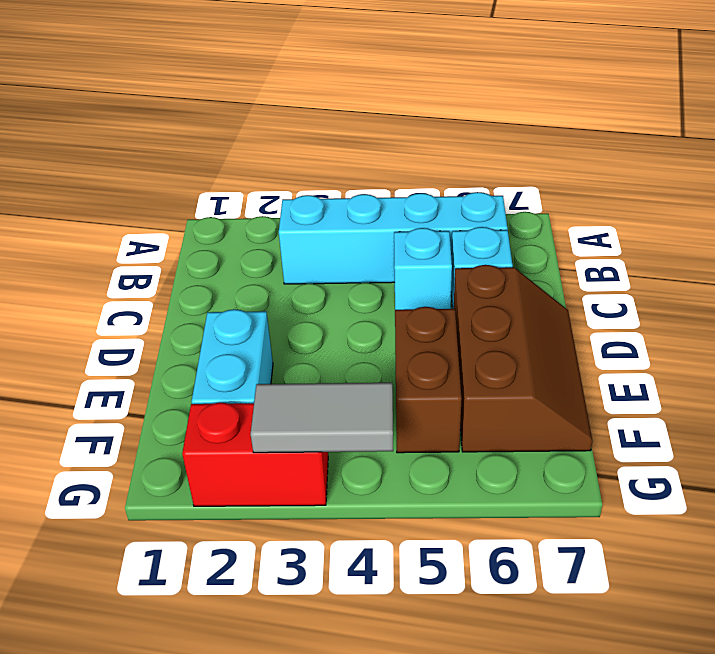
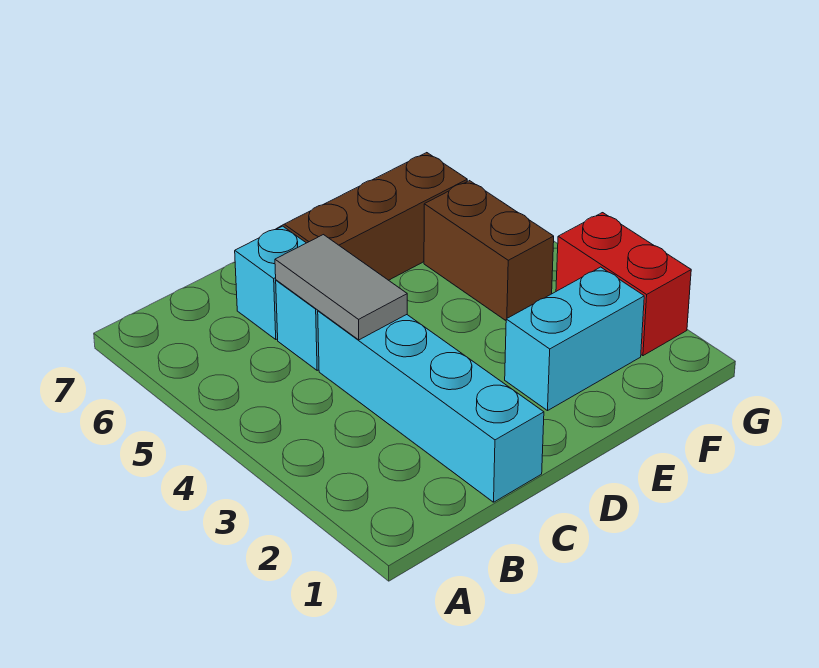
cyan brick B3:B6 level 1 -> cyan brick C1:C4 level 1
brown brick E5:F5 level 1 -> brown brick F4:F5 level 1
grey tile G3:G4 level 2 -> grey tile C4:C5 level 2

